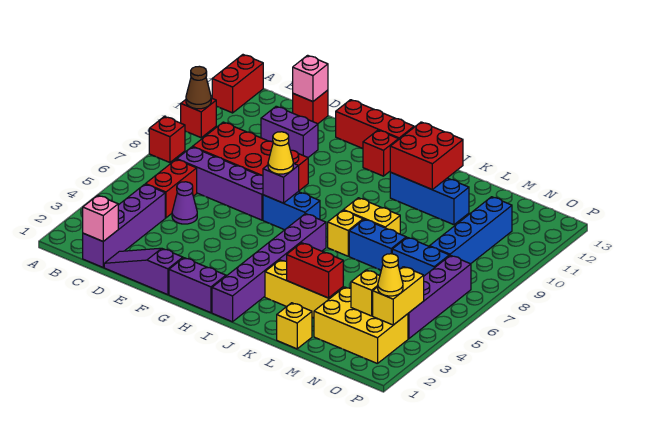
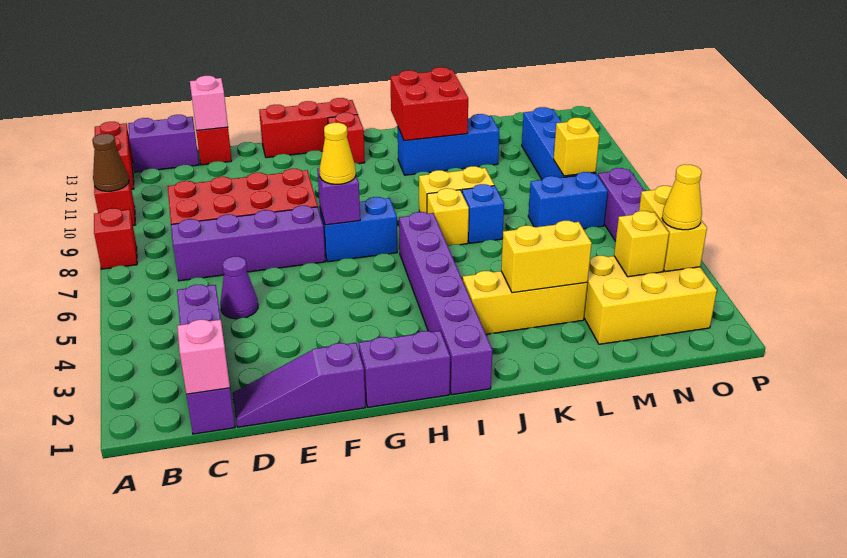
red brick C5:C6 level 1 -> none
purple brick D11:E11 level 1 -> purple brick B13:C13 level 1
red brick K3:L3 level 2 -> yellow brick K3:L3 level 2
blue brick K7:L7 level 1 -> blue brick K7 level 1
yellow brick L1 level 1 -> yellow brick N8 level 2

